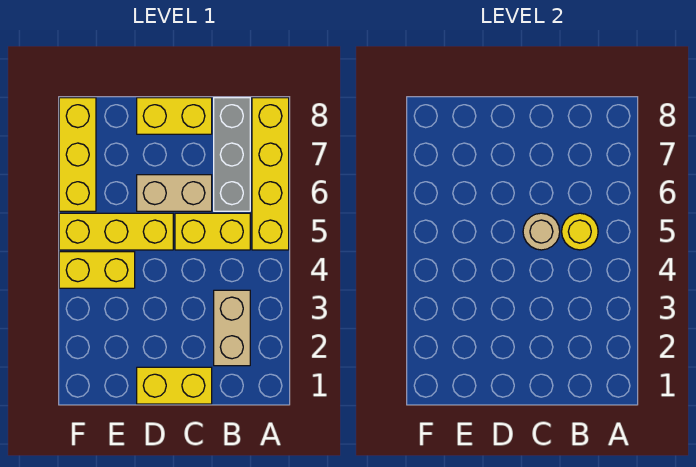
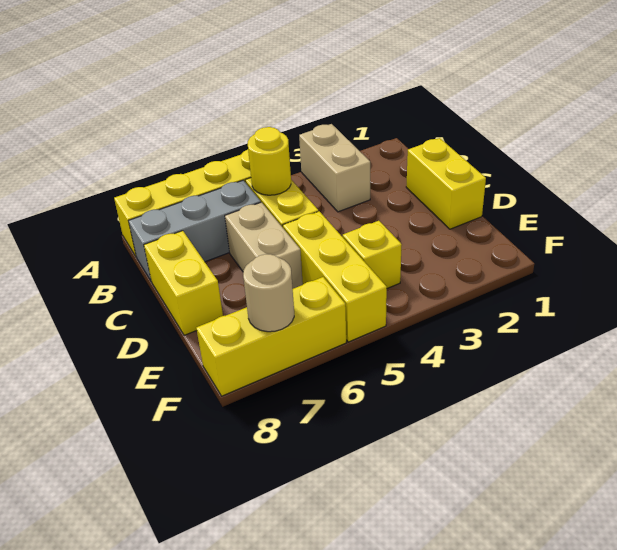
tan brick B2:B3 level 1 -> tan brick A3:B3 level 1
tan round brick C5 level 2 -> tan round brick F7 level 2
yellow brick E4:F4 level 1 -> yellow brick E4 level 1

